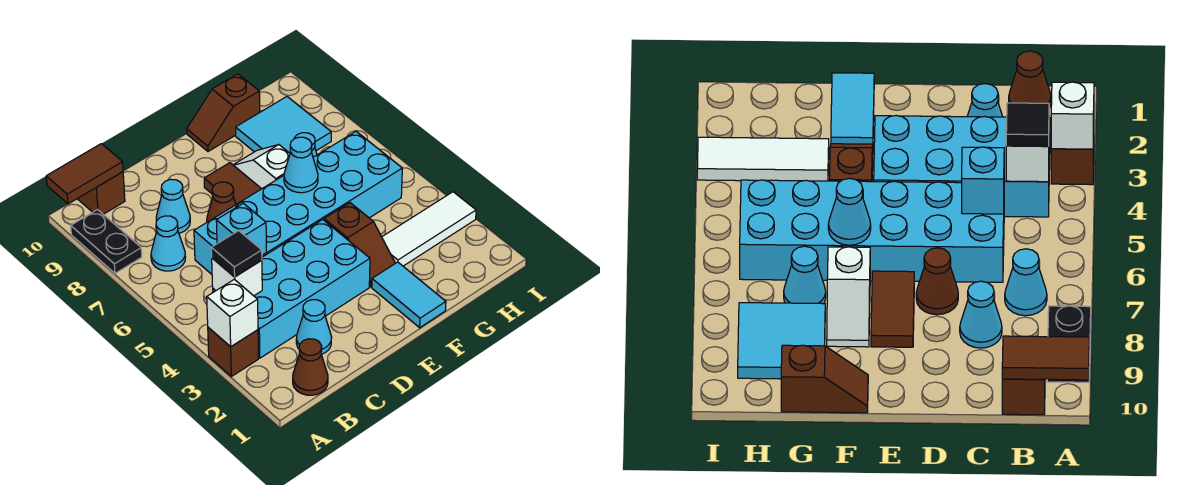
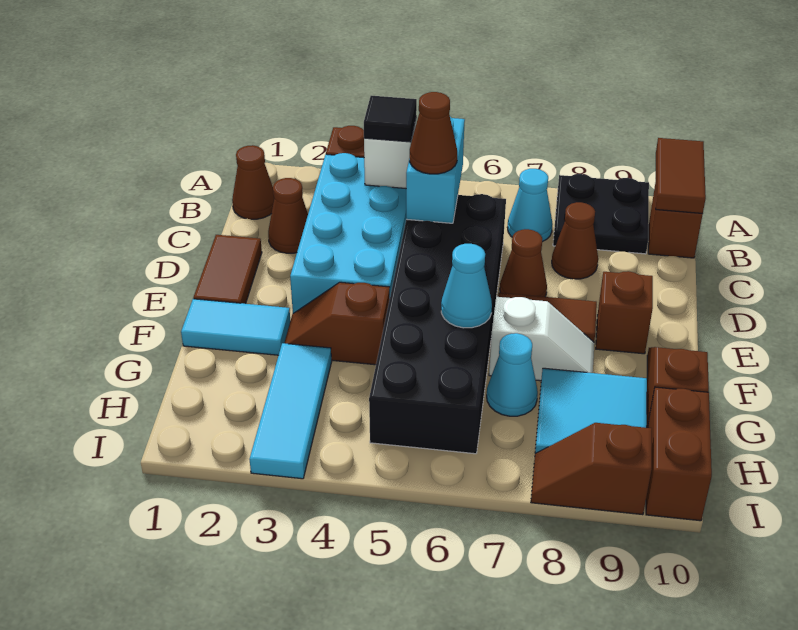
white brick A3 level 2 -> none
black plate A8:A9 level 1 -> black plate A8:B9 level 1
cyan cone C2 level 1 -> brown cone C2 level 1
cyan brick C5:H6 level 1 -> black brick C5:H6 level 1
cyan brick C5 level 2 -> cyan brick B5:C5 level 2
none -> brown cone C5 level 3
cyan cone C8 level 1 -> brown cone C8 level 1
none -> brown tile D1:E1 level 1
none -> brown brick E9 level 1
white tile G3:I3 level 1 -> cyan tile G3:I3 level 1
none -> brown brick H10:I10 level 1
none -> brown slope I8:I9 level 1 top 9

